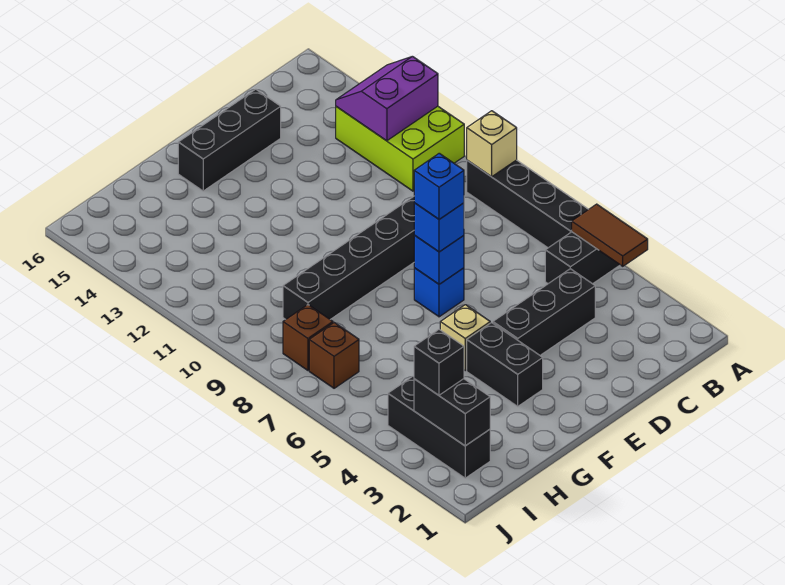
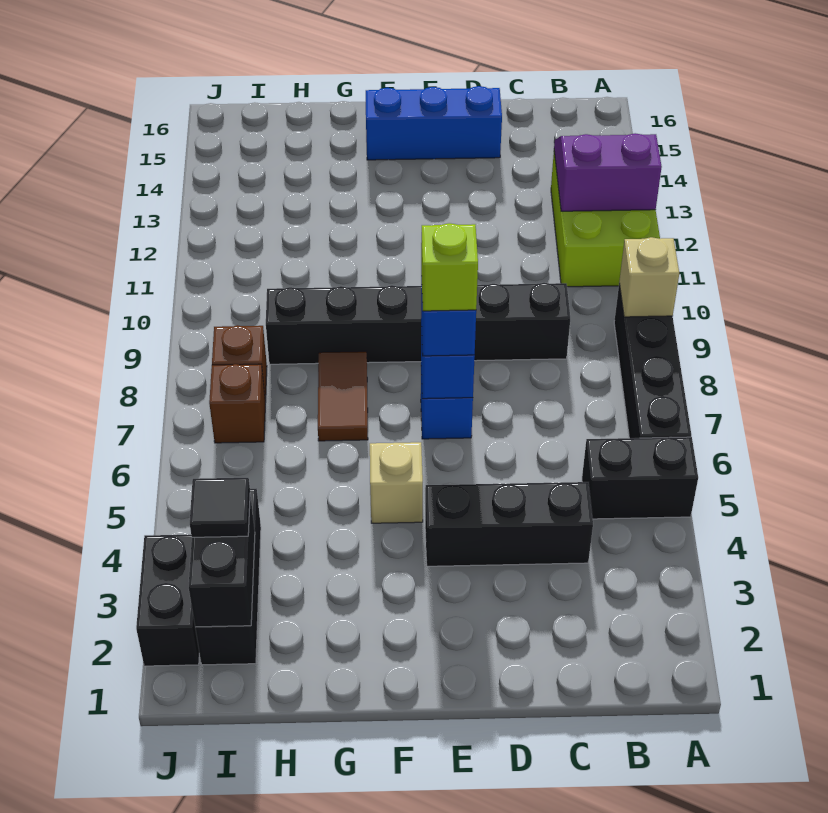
brown tile A4:A5 level 2 -> brown tile G7:G8 level 1
black brick D15:F15 level 1 -> blue brick D15:F15 level 1
blue brick E7 level 4 -> lime brick E7 level 4
black brick F3:F4 level 1 -> black brick J2:J3 level 1
black brick I3 level 3 -> black tile I3 level 3

